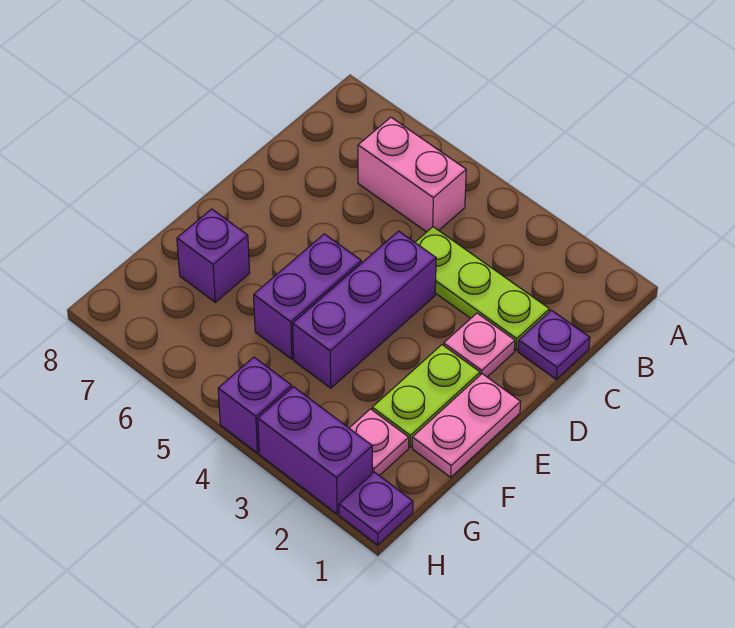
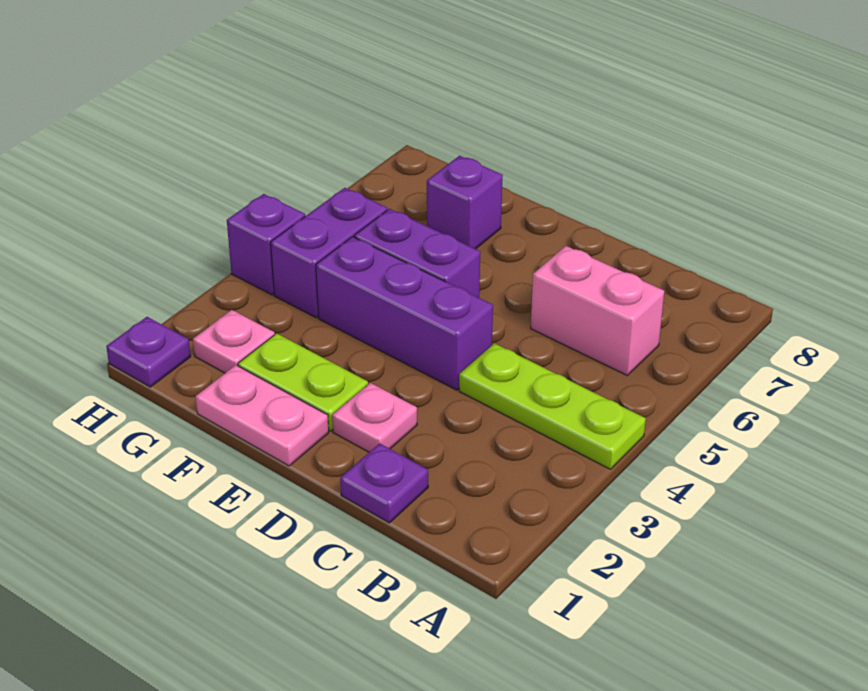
pink brick B5:B6 level 1 -> pink brick B6:C6 level 1
lime plate C2:C4 level 1 -> lime plate A4:C4 level 1
purple brick H2:H3 level 1 -> purple brick G4:G5 level 1

